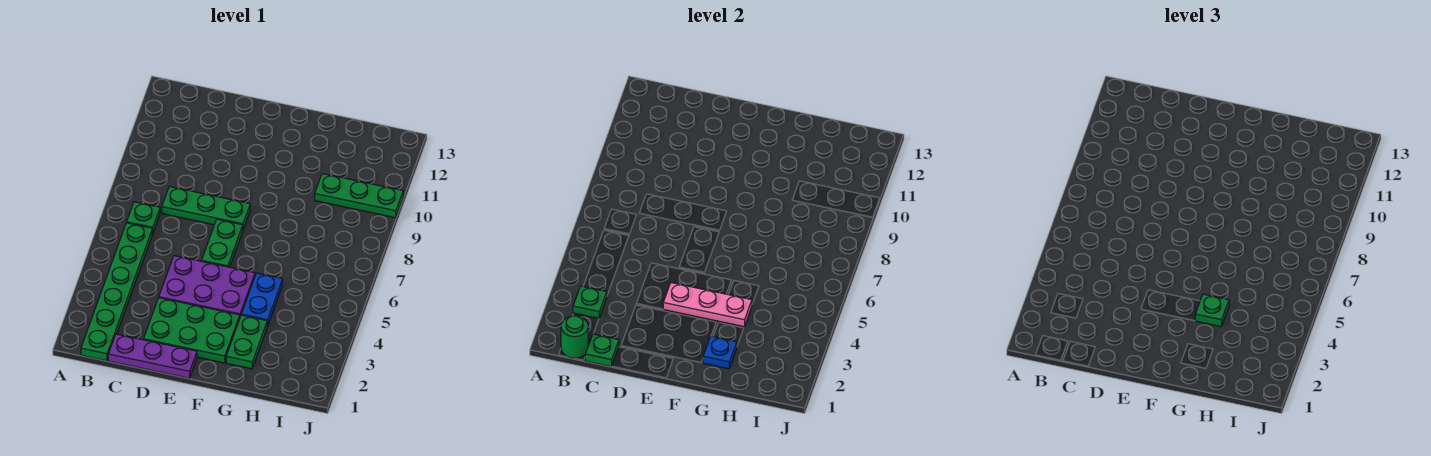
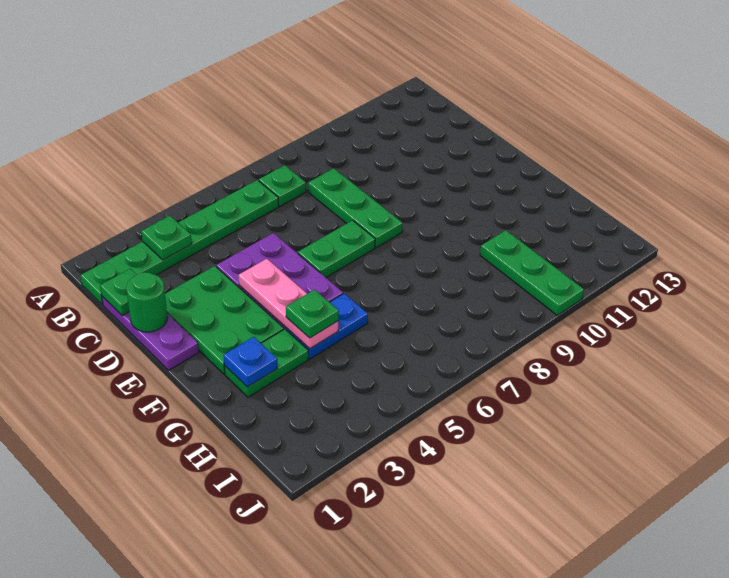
green round brick B1 level 2 -> green round brick D1 level 2

